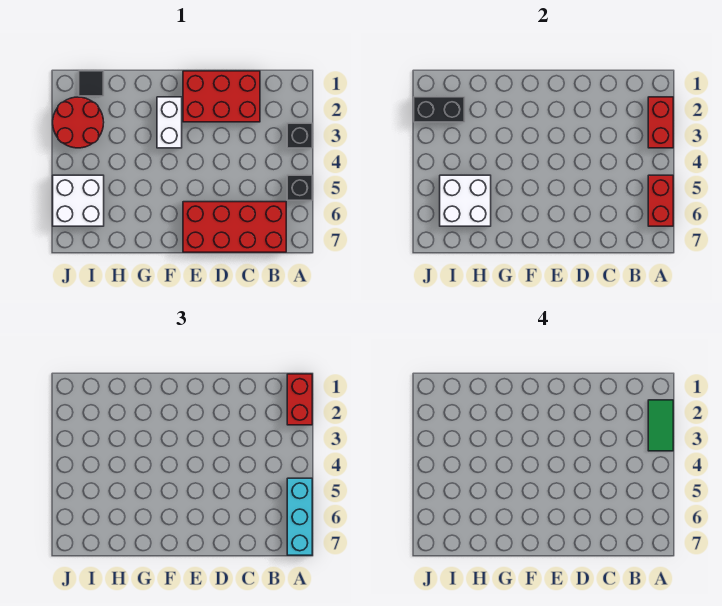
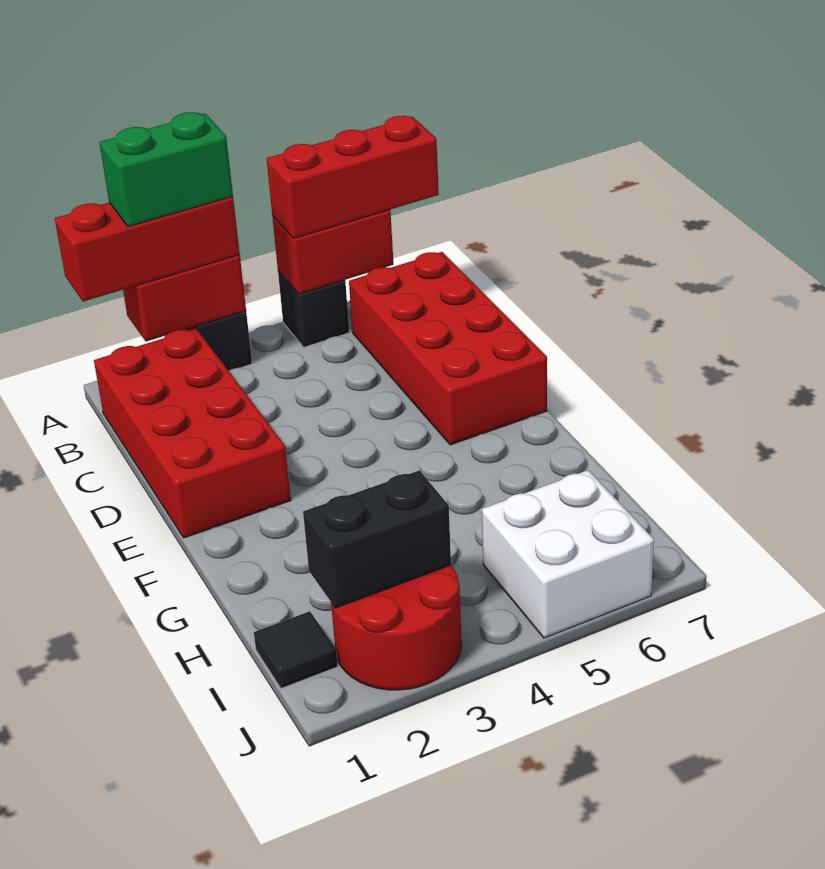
red brick A1:A2 level 3 -> red brick A1:A3 level 3
green tile A2:A3 level 4 -> green brick A2:A3 level 4
cyan brick A5:A7 level 3 -> red brick A5:A7 level 3
red brick C1:E2 level 1 -> red brick B1:E2 level 1
white brick F2:F3 level 1 -> none
white brick H5:I6 level 2 -> none
black brick I2:J2 level 2 -> black brick I2:I3 level 2

